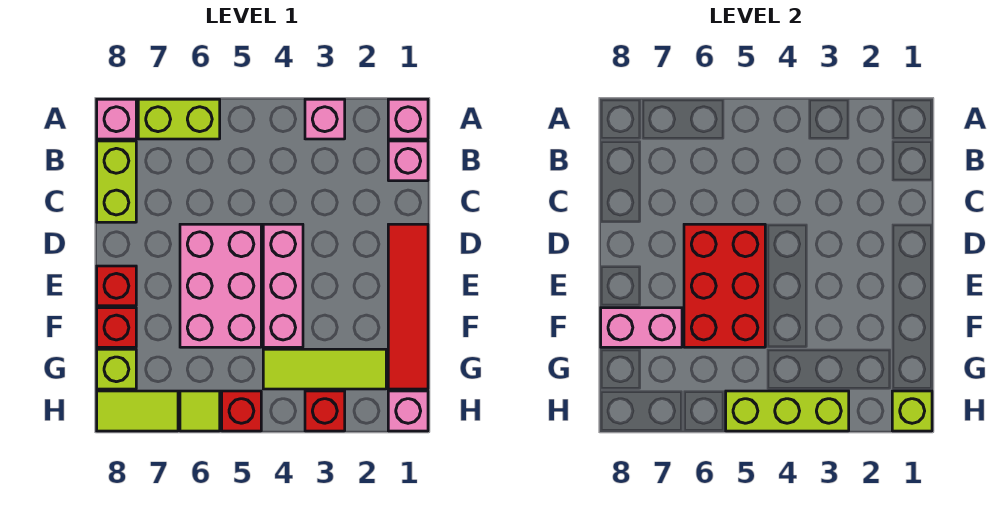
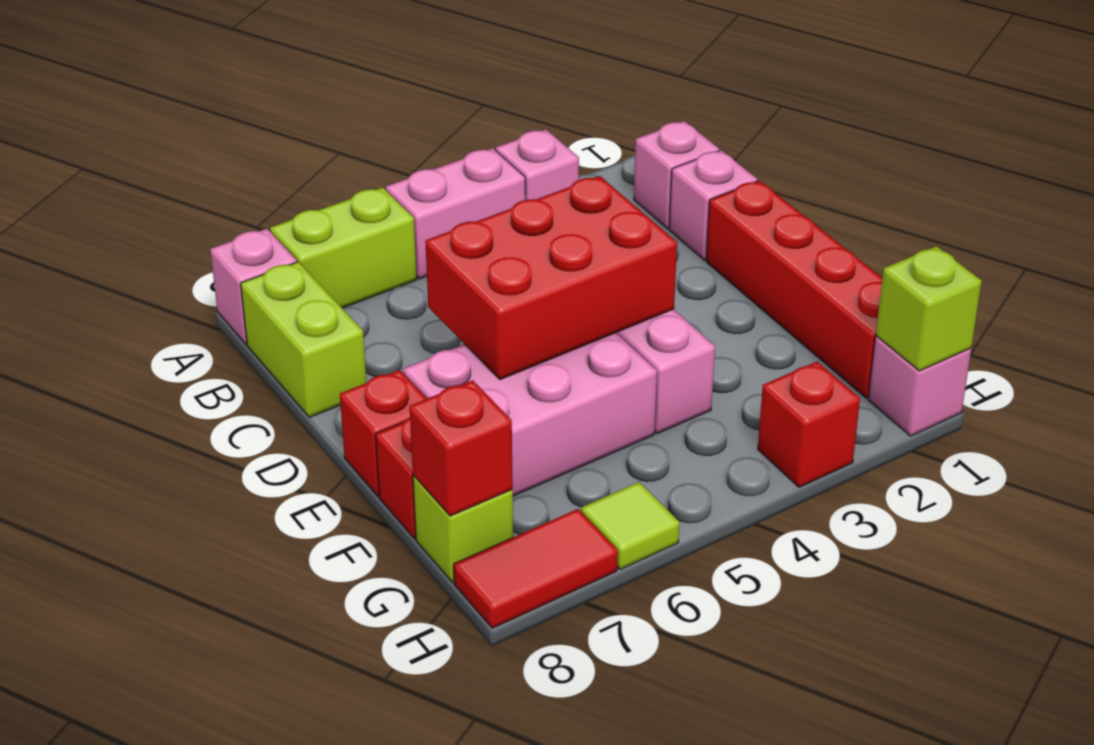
pink brick A1 level 1 -> pink brick C1 level 1
red tile D1:G1 level 1 -> red brick D1:G1 level 1
pink brick D5:F6 level 1 -> pink brick E5:F7 level 1
red brick D5:F6 level 2 -> red brick D4:E6 level 2
pink brick F7:F8 level 2 -> pink brick A4:A5 level 1
lime tile G2:G4 level 1 -> none
lime brick H3:H5 level 2 -> none
red brick H5 level 1 -> red brick G8 level 2
lime tile H7:H8 level 1 -> red tile H7:H8 level 1

